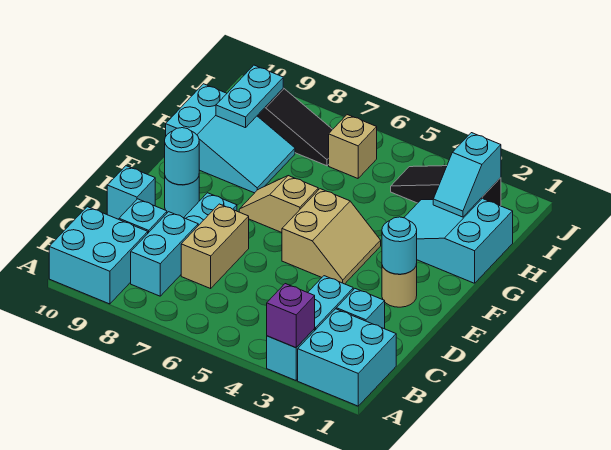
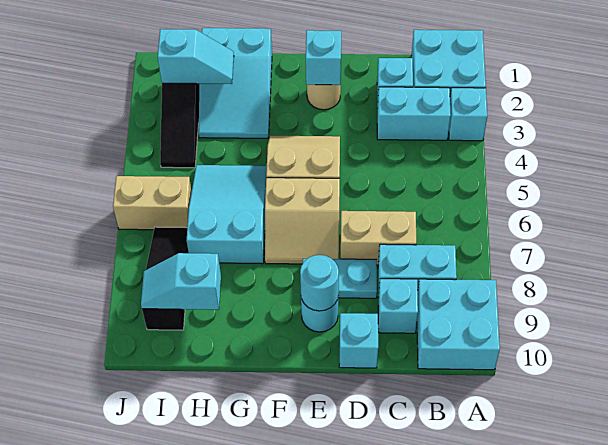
purple brick A3 level 2 -> none
cyan round brick E2 level 2 -> cyan brick E2 level 2
tan slope F6:F7 level 1 top 6 -> tan slope E6:F7 level 1 top 6
cyan slope G8:H10 level 1 top 10 -> cyan slope G5:H7 level 1 top 7
cyan plate H9:I9 level 2 -> cyan slope H9:I9 level 2 top H
tan brick I6 level 1 -> tan brick I6:J6 level 1

